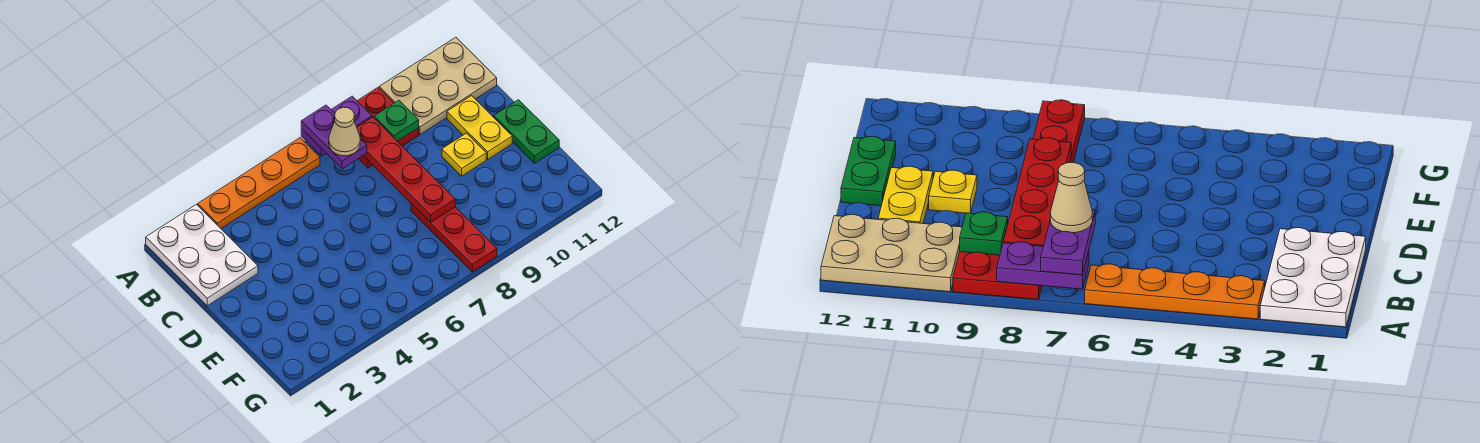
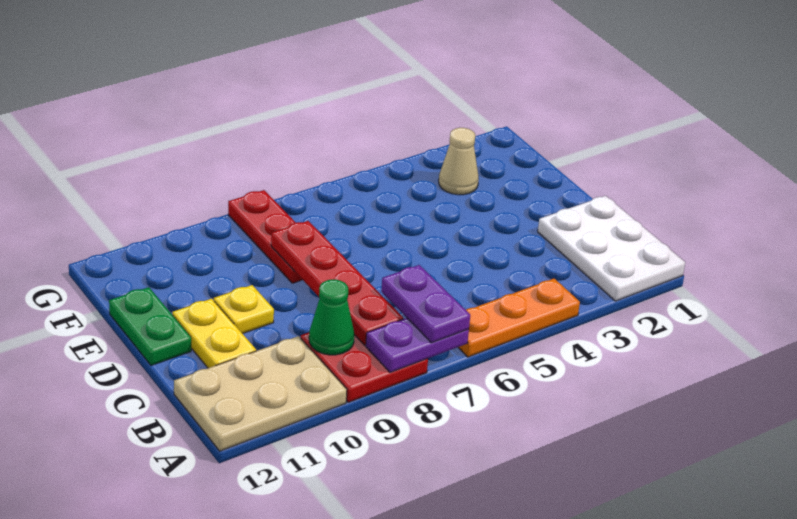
orange plate A3:A6 level 1 -> orange plate A4:A6 level 1
tan cone B7 level 4 -> tan cone F3 level 1
green plate B9 level 2 -> green cone B9 level 2

